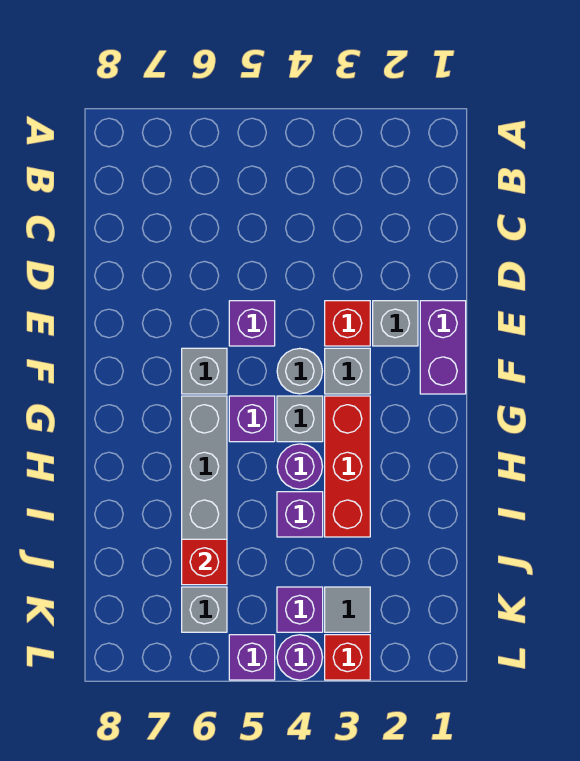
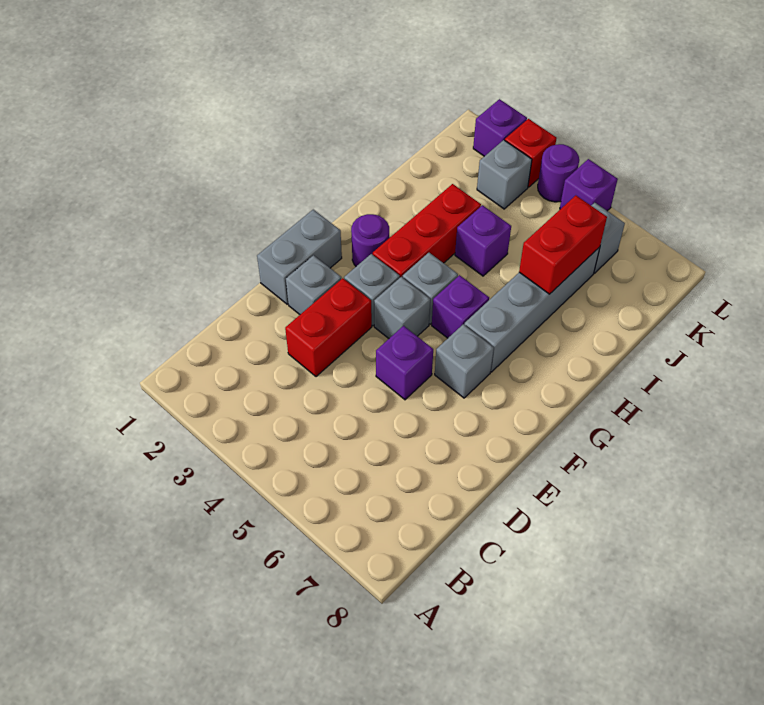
purple brick E1:F1 level 1 -> grey brick E1:F1 level 1
red brick E3 level 1 -> red brick D3:E3 level 1
grey round brick F4 level 1 -> grey brick F4 level 1
purple round brick H4 level 1 -> purple round brick G2 level 1
red brick J6 level 2 -> red brick I6:J6 level 2
grey tile K3 level 1 -> grey brick K3 level 1
purple brick K4 level 1 -> purple brick L2 level 1

